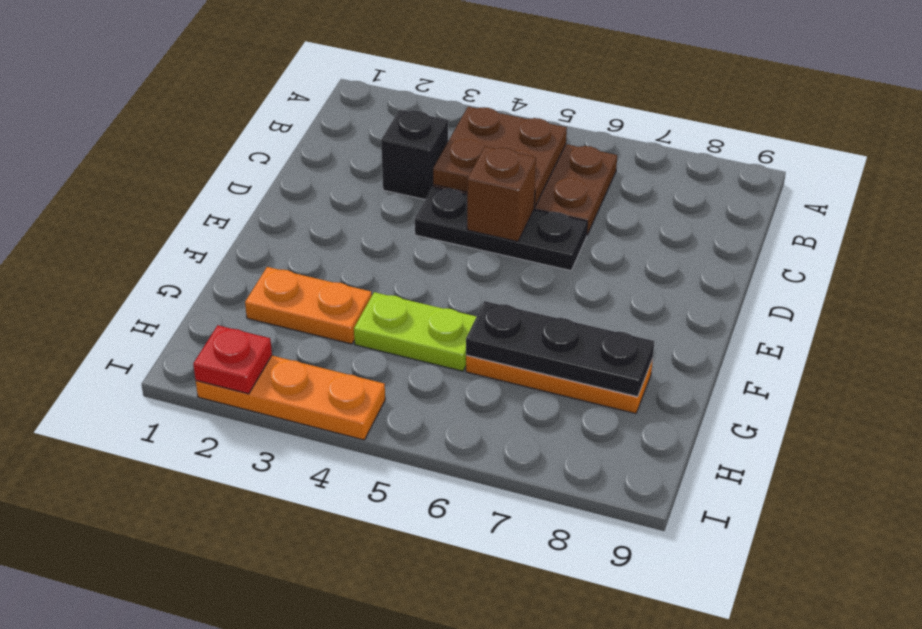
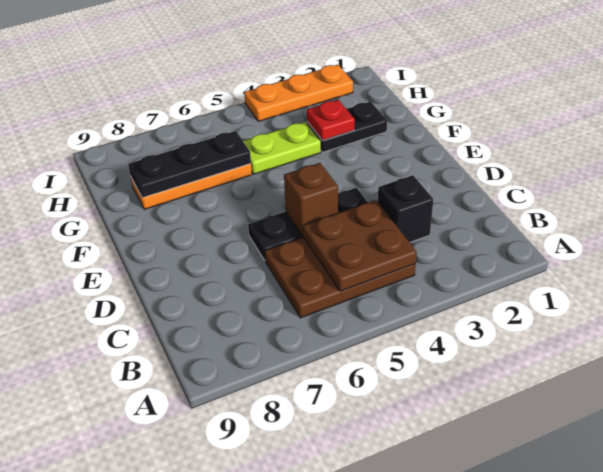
orange plate G2:G3 level 1 -> black plate G2:G3 level 1
red plate I2 level 2 -> red plate G3 level 2

